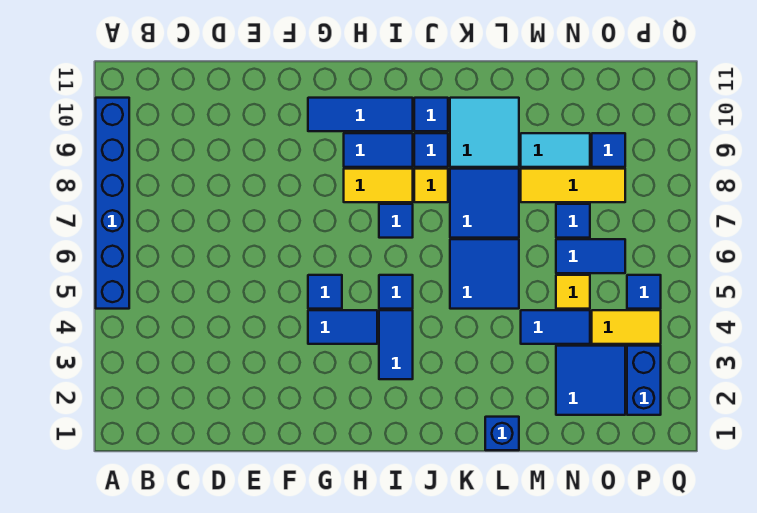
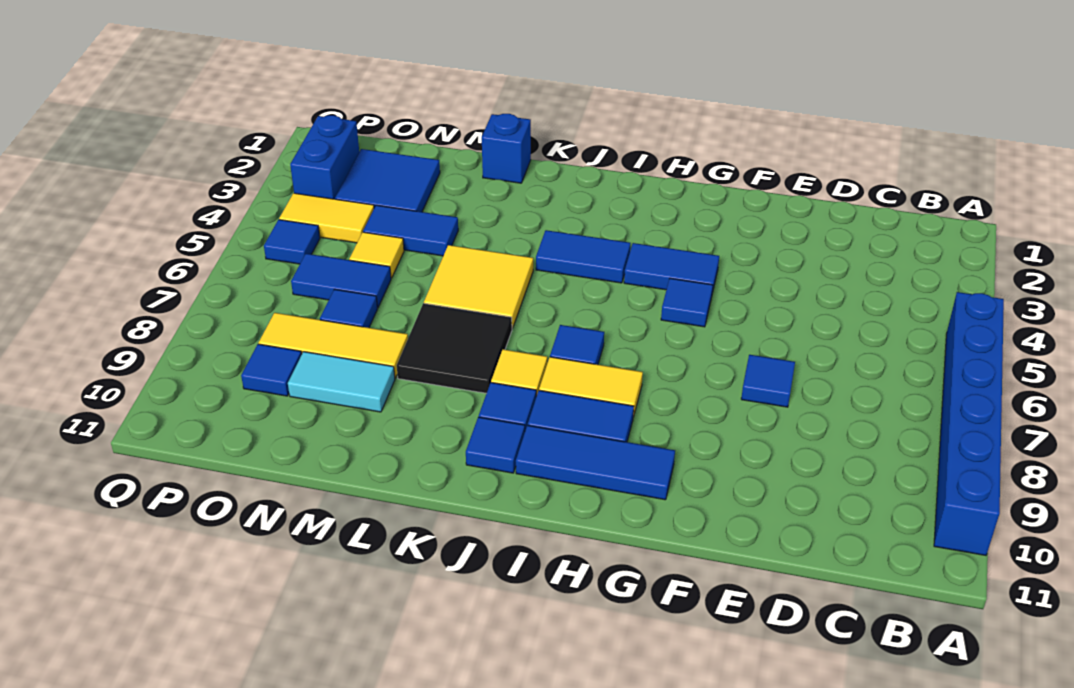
blue tile I3:I4 level 1 -> blue tile I4:J4 level 1
blue tile I5 level 1 -> blue tile E7 level 1
blue tile K5:L6 level 1 -> yellow tile K5:L6 level 1
blue tile K7:L8 level 1 -> black tile K7:L8 level 1
cyan tile K9:L10 level 1 -> none

